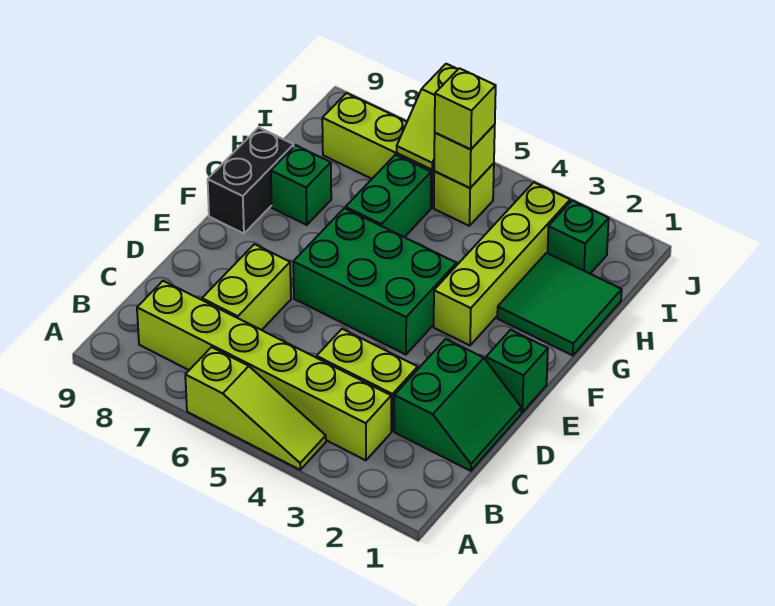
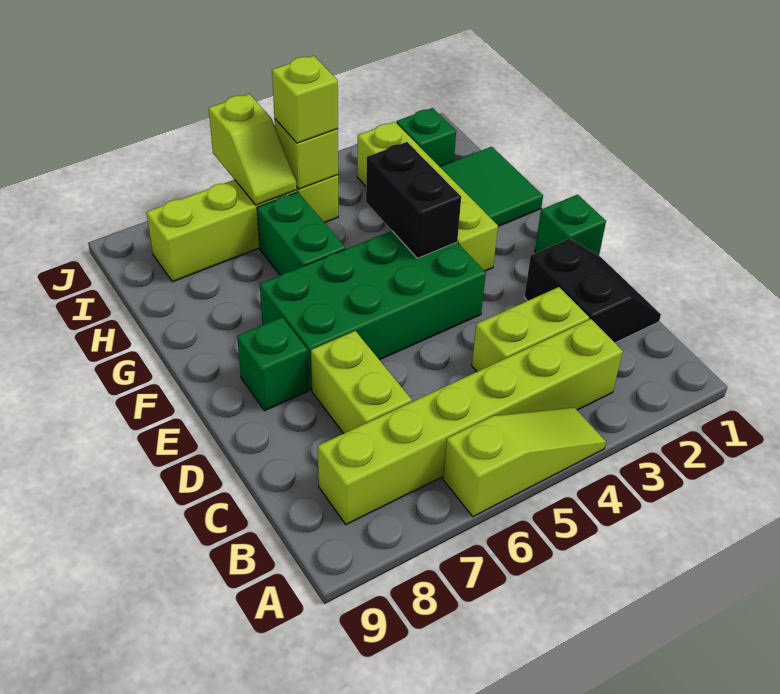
green slope C1:D2 level 1 top 2 -> black slope C1:D2 level 1 top 2
green brick E4:F6 level 1 -> green brick E4:F7 level 1
black brick F9:G9 level 1 -> black brick F4:G4 level 2
green brick G8 level 1 -> green brick E8 level 1

